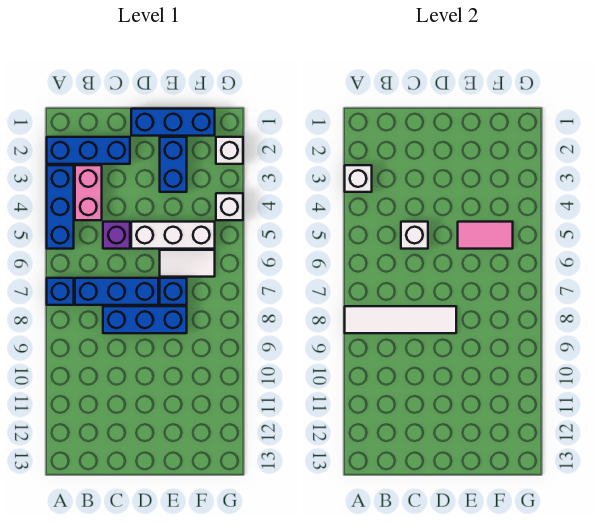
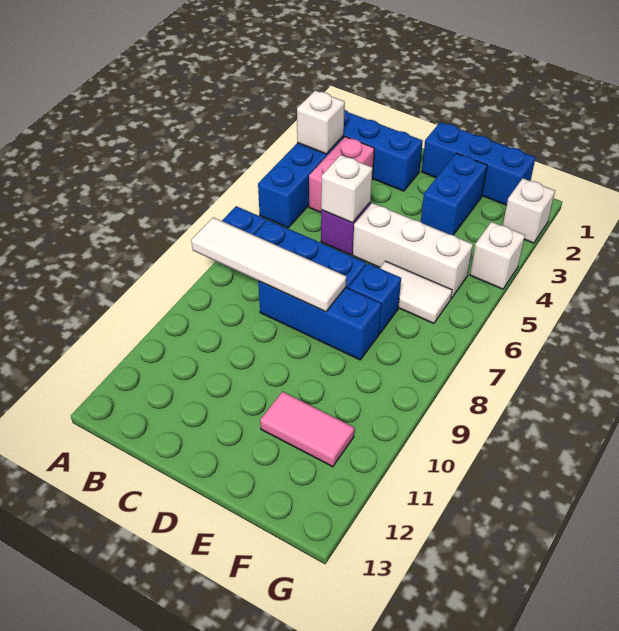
pink tile E5:F5 level 2 -> pink tile E11:F11 level 1

